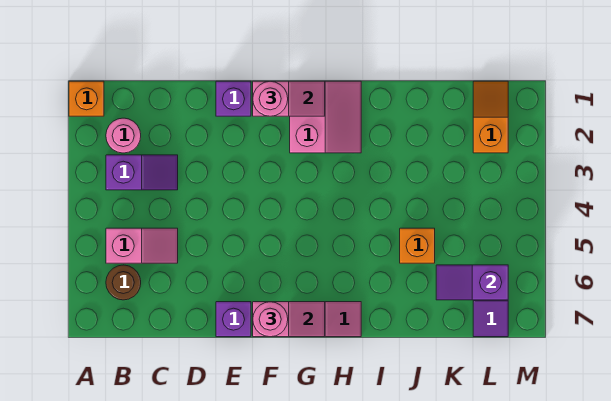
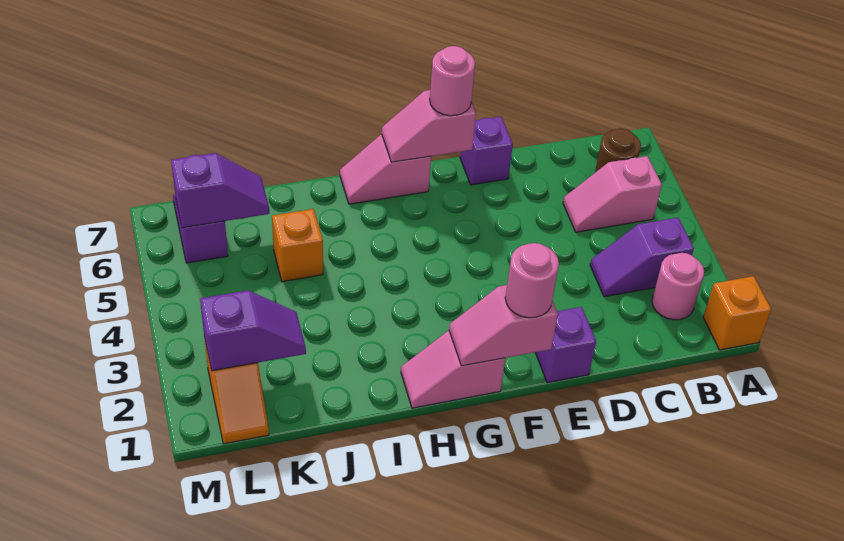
pink slope G1:H2 level 1 top G -> pink slope G1:H1 level 1 top G
none -> purple slope K2:L2 level 2 top L

